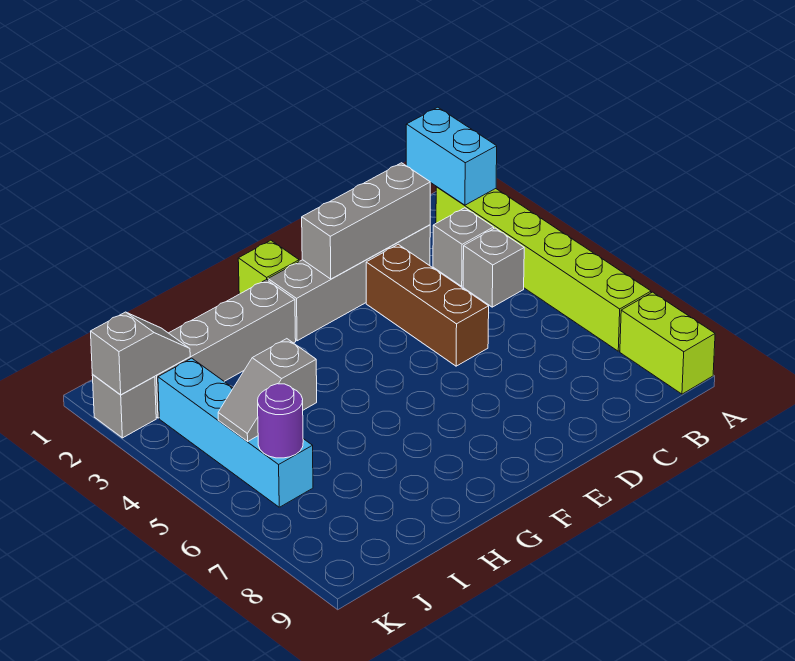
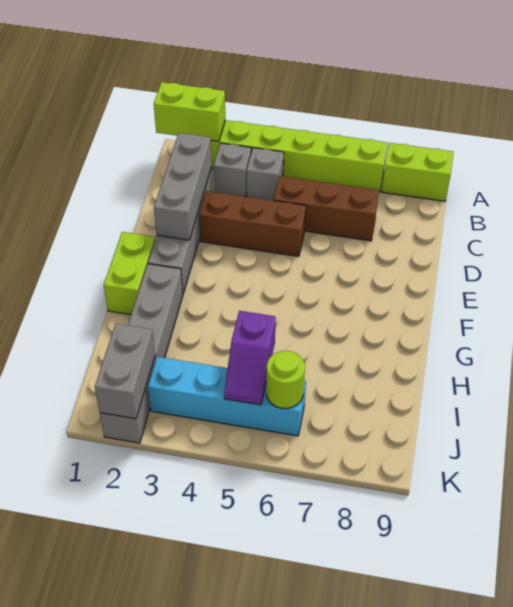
cyan brick A1:A2 level 2 -> lime brick A1:A2 level 2
none -> brown brick C5:C7 level 1
lime brick F1 level 1 -> lime brick F1:G1 level 1
grey slope I5:J5 level 2 top I -> purple slope I5:J5 level 2 top I
grey slope J2:K2 level 2 top K -> grey brick J2:K2 level 2
purple round brick J6 level 2 -> lime round brick J6 level 2

